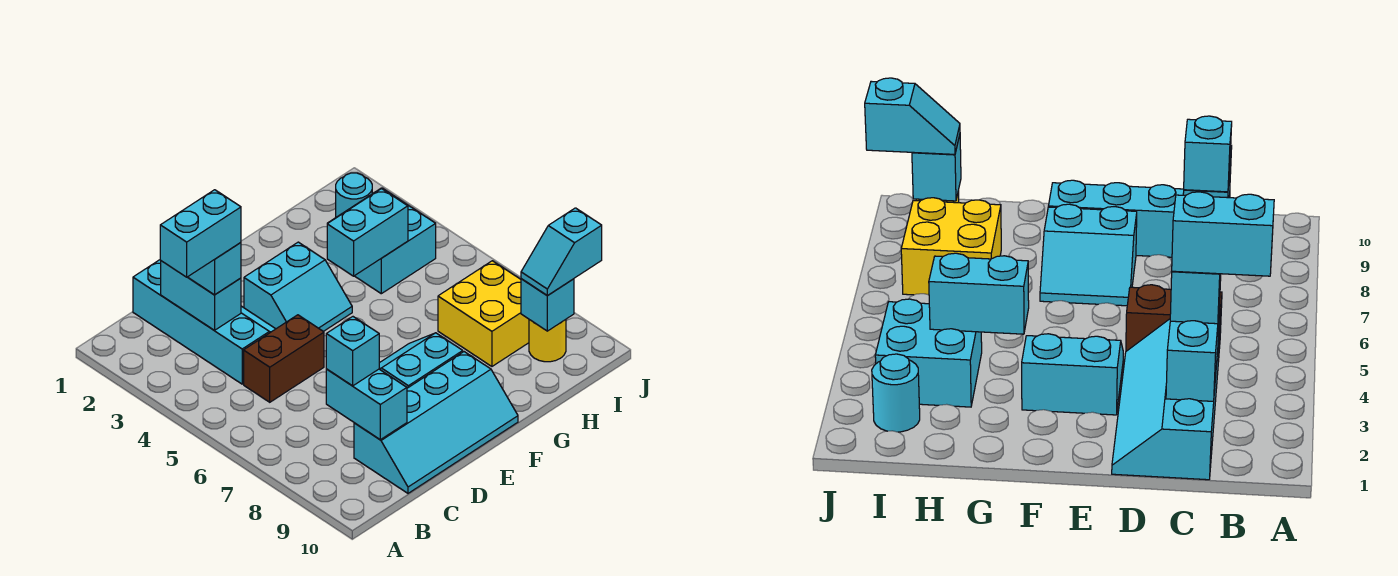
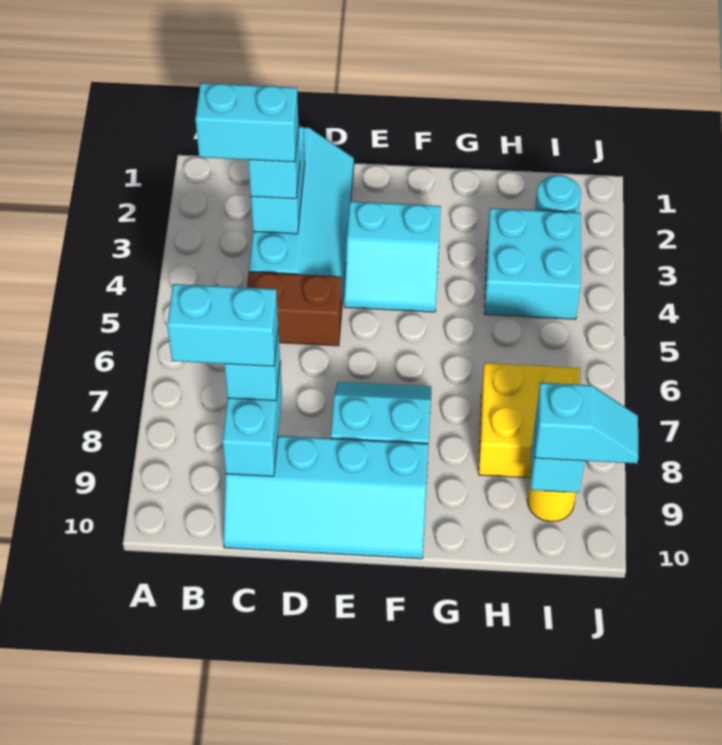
cyan brick G4:H4 level 2 -> cyan brick B8:C8 level 4
cyan slope I9:J9 level 3 top J -> cyan slope I9:J9 level 3 top I

